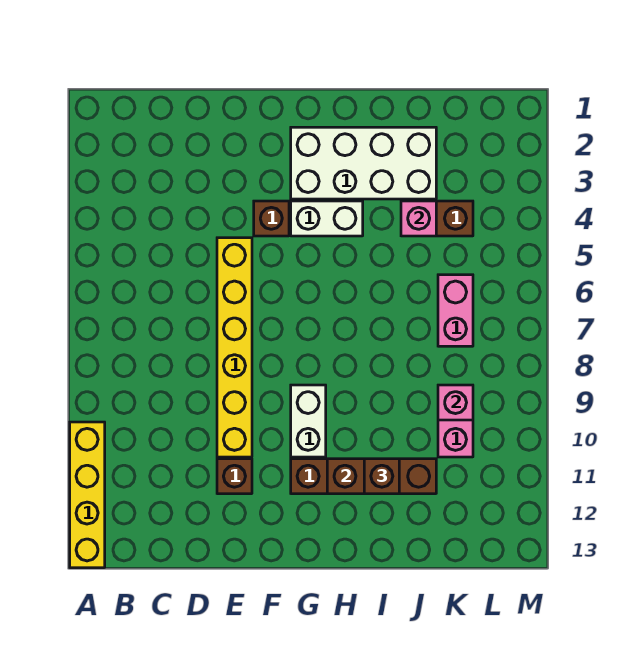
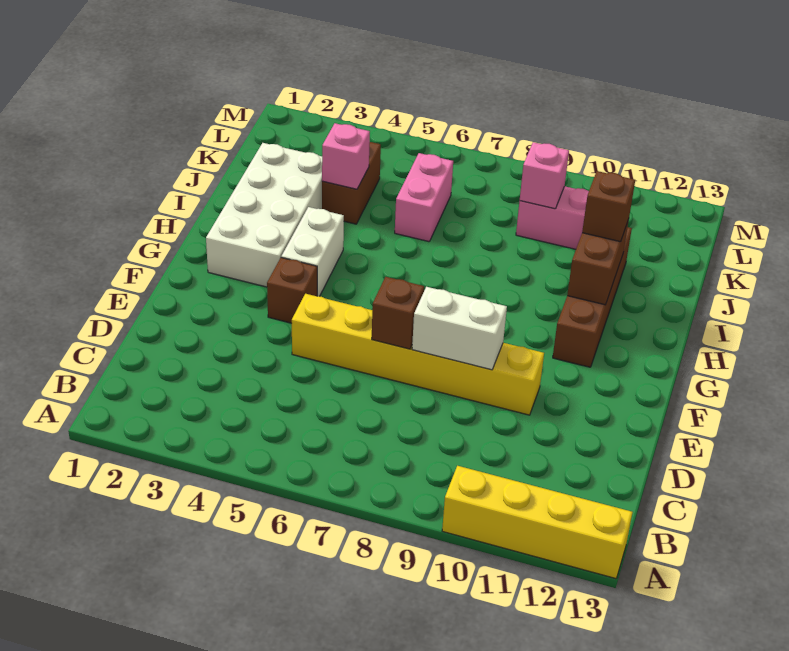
brown brick E11 level 1 -> brown brick E7 level 2
white brick G9:G10 level 1 -> white brick E8:E9 level 2
pink brick K6:K7 level 1 -> pink brick J6:K6 level 1

